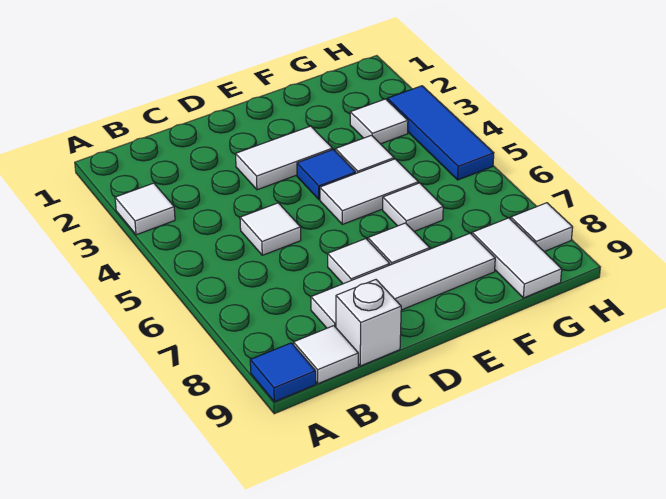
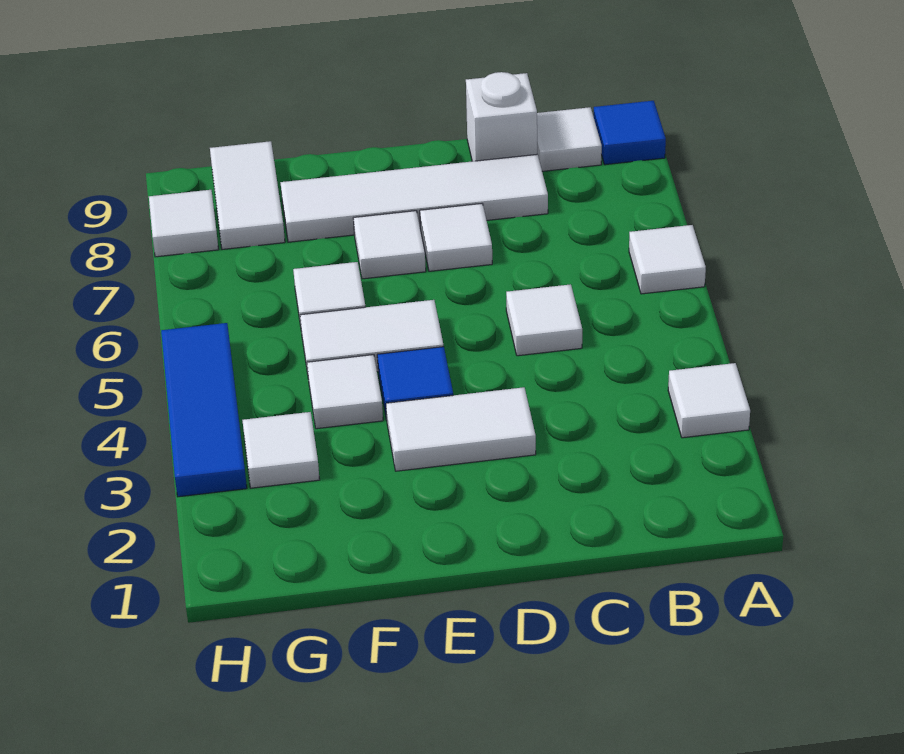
none -> white tile A6 level 1

